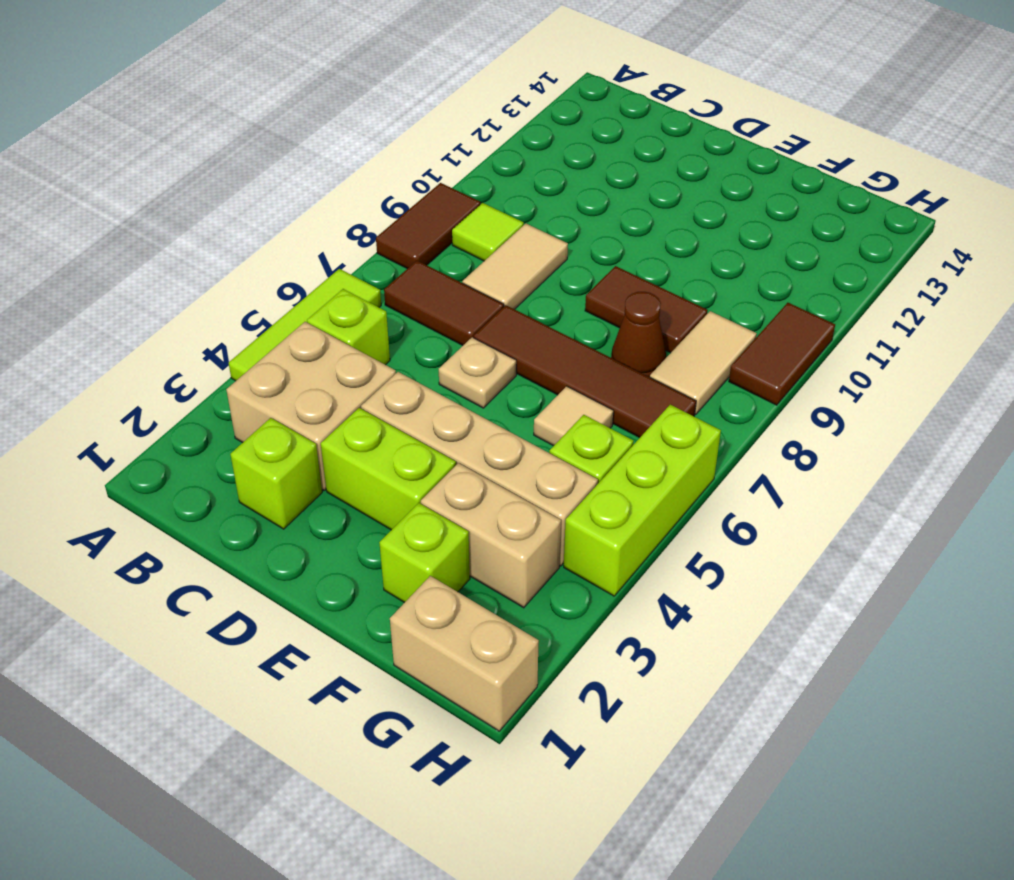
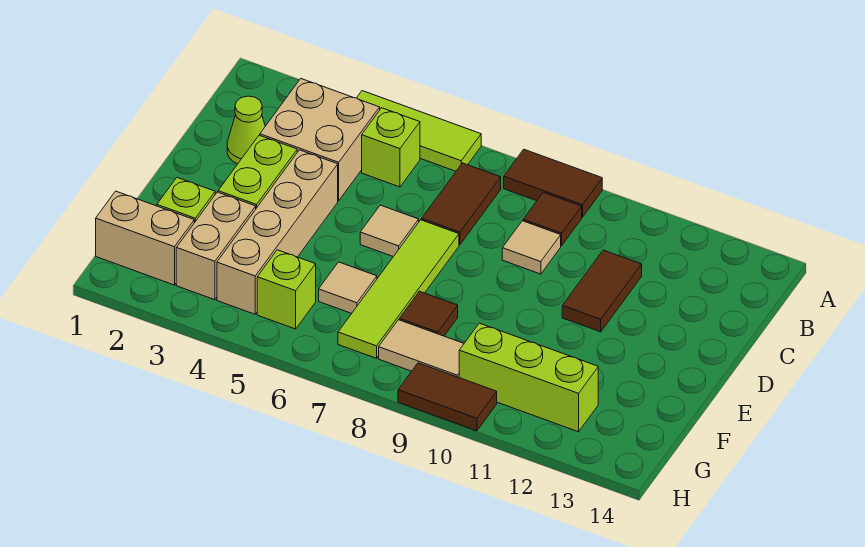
lime tile B9 level 1 -> brown tile B9 level 1
lime brick C2 level 1 -> lime cone C2 level 1
tan tile C8:C9 level 1 -> tan tile C9 level 1
tan plate D6 level 1 -> tan tile D6 level 1
brown tile D7:G7 level 1 -> lime tile D7:G7 level 1
brown tile E9:F9 level 1 -> brown tile C11:D11 level 1
brown cone F8 level 1 -> brown tile F8 level 1
tan brick G1:H1 level 1 -> tan brick G1:G2 level 1
lime brick H4:H6 level 1 -> lime brick G10:G12 level 1

